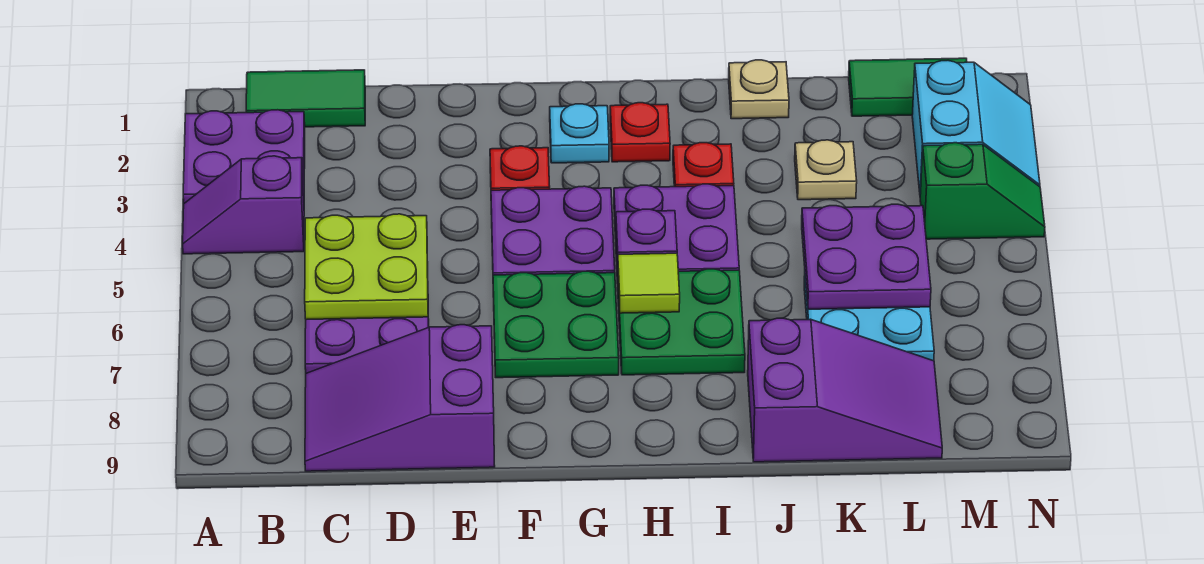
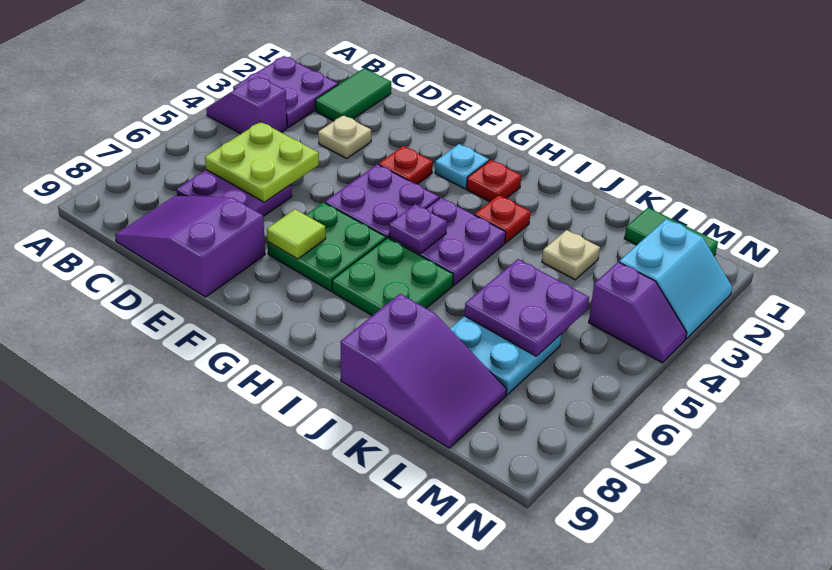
green tile B1:C1 level 1 -> green tile C1:C2 level 1
lime tile H6 level 2 -> lime tile F7 level 2
tan plate J1 level 1 -> tan plate D3 level 1
green slope M4:N4 level 1 top M -> purple slope M4:N4 level 1 top M

